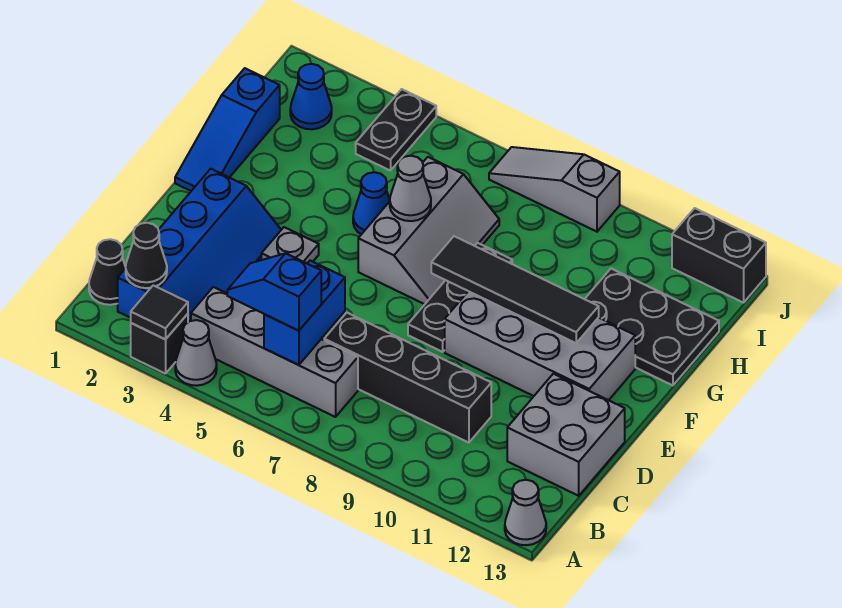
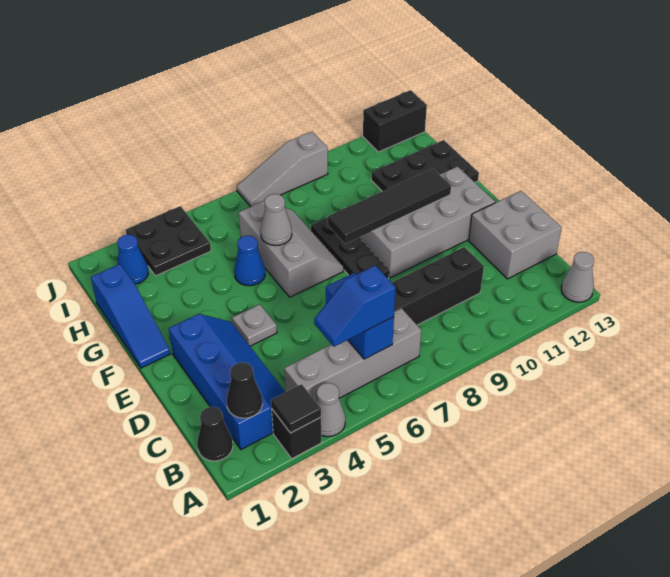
black plate I4:J4 level 1 -> black plate I3:J4 level 1

